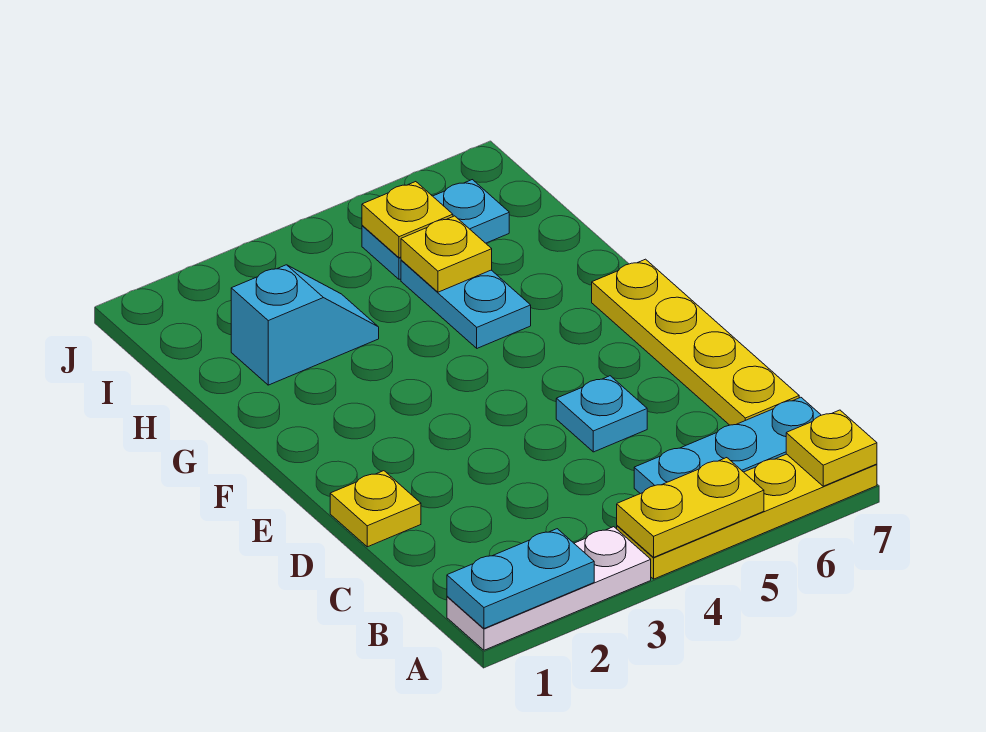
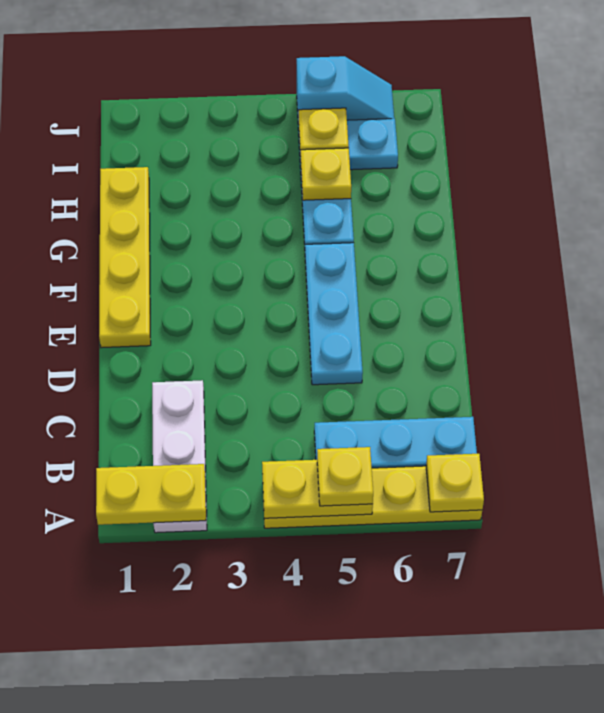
white plate A1:A3 level 1 -> white plate A2:C2 level 1
cyan plate A1:A2 level 2 -> yellow plate A1:A2 level 2
yellow plate C7:F7 level 1 -> yellow plate E1:H1 level 1
yellow plate D1 level 1 -> yellow plate A5 level 3
cyan plate D5 level 1 -> cyan plate D5:F5 level 1
cyan slope H2:H3 level 1 top 2 -> cyan slope J5:J6 level 1 top 5

